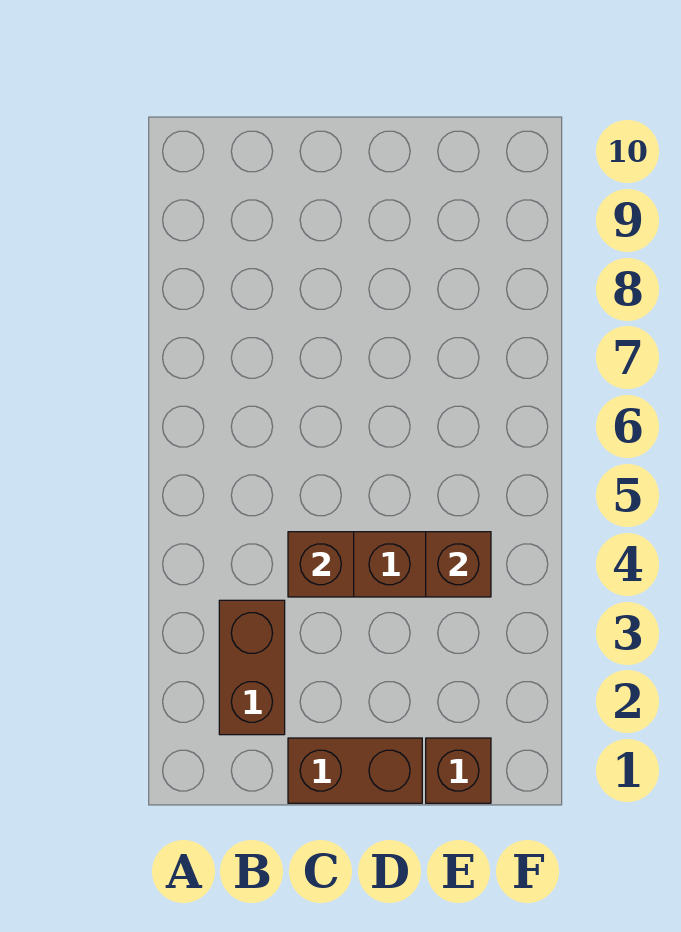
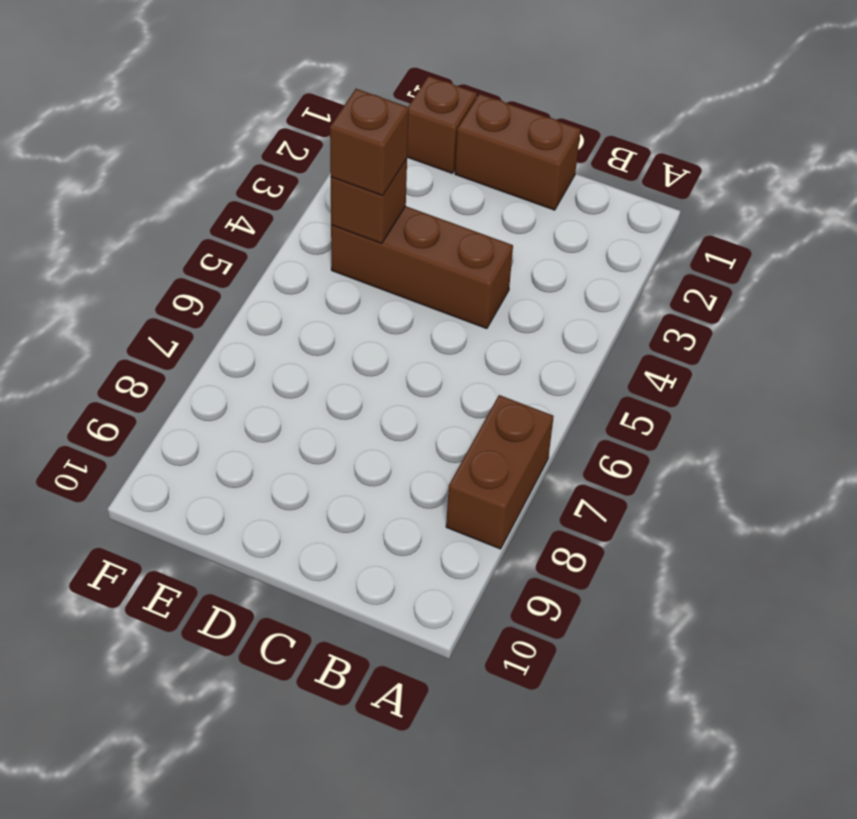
brown brick B2:B3 level 1 -> brown brick A7:A8 level 1
brown brick C4 level 2 -> brown brick E4 level 3

